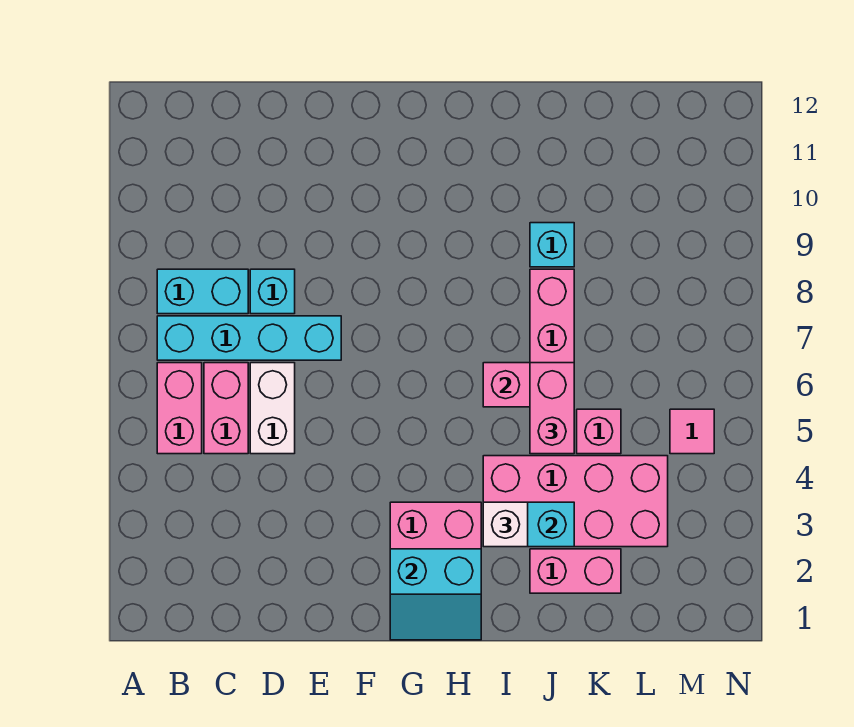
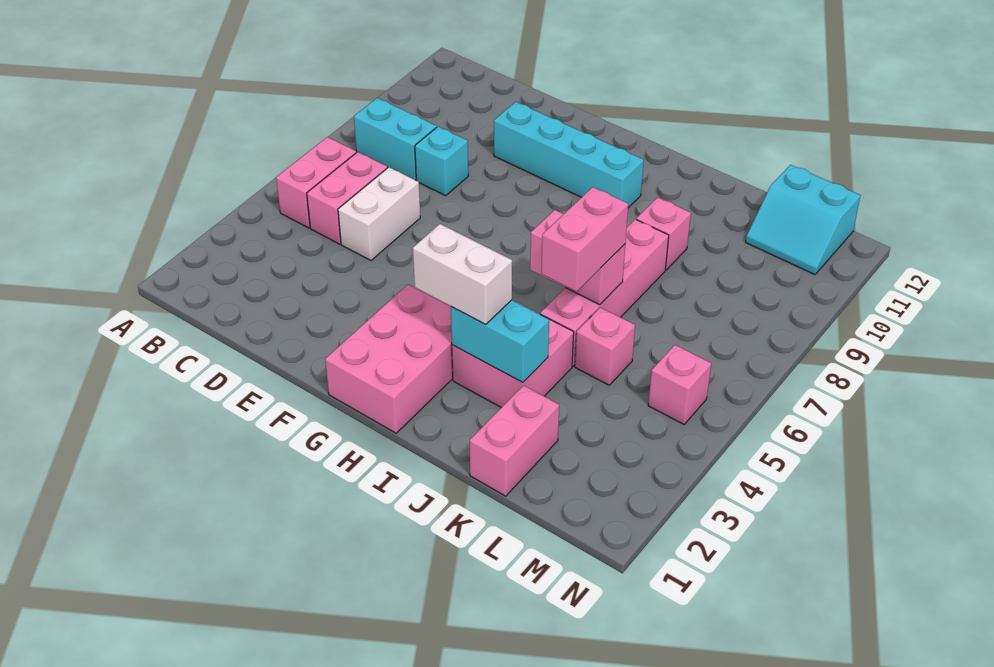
cyan brick B7:E7 level 1 -> cyan brick E10:H10 level 1
cyan slope G1:H2 level 2 top 2 -> cyan slope L11:M12 level 1 top 12
pink brick I3:L4 level 1 -> pink brick I3:J4 level 1
white brick I3 level 3 -> white brick H3:I3 level 3
pink brick J2:K2 level 1 -> pink brick K1:K2 level 1
cyan brick J9 level 1 -> pink brick J9 level 1
pink tile M5 level 1 -> pink brick M5 level 1

